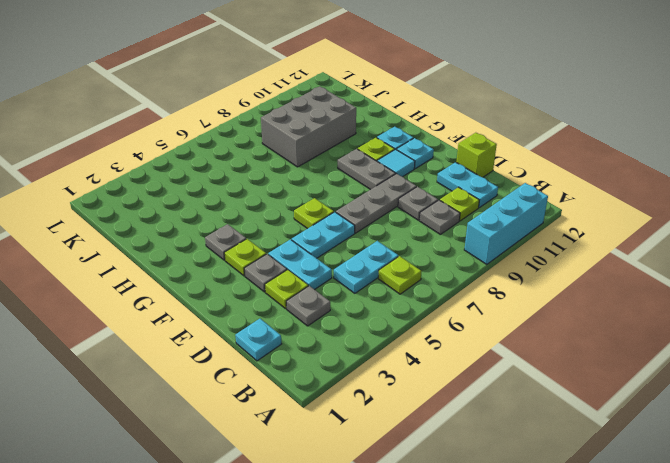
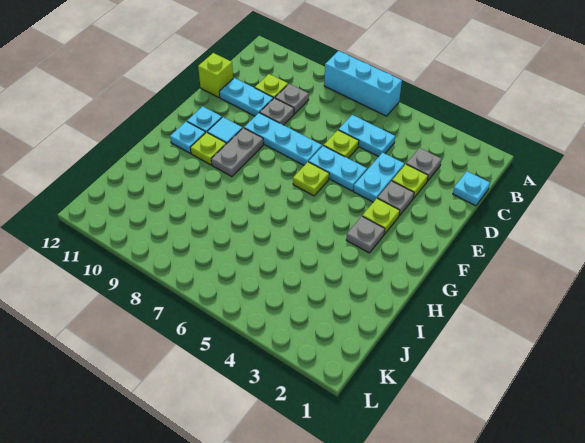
cyan brick A9:A11 level 1 -> cyan brick A6:A8 level 1
lime plate B6 level 1 -> lime plate D6 level 1
cyan plate C11:D11 level 1 -> cyan plate D10:D11 level 1
grey plate E7:E9 level 1 -> cyan plate E7:E9 level 1
grey brick I8:J10 level 1 -> none

